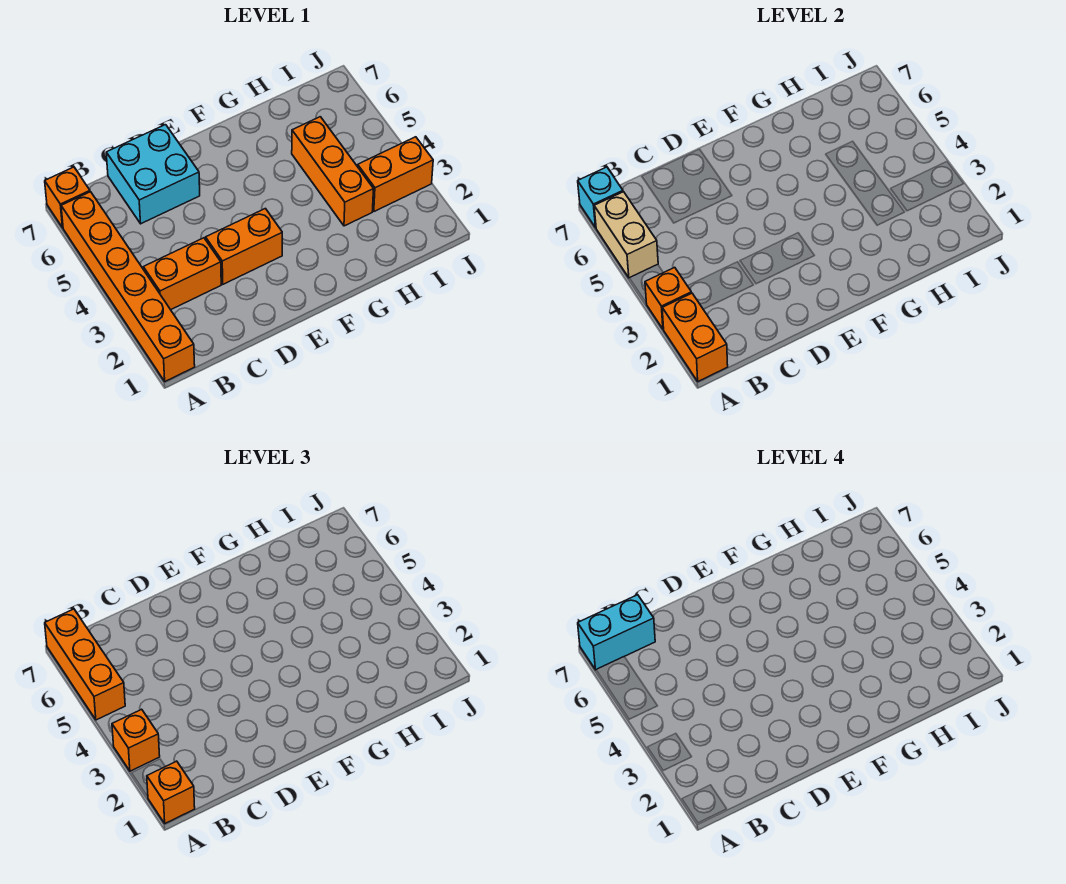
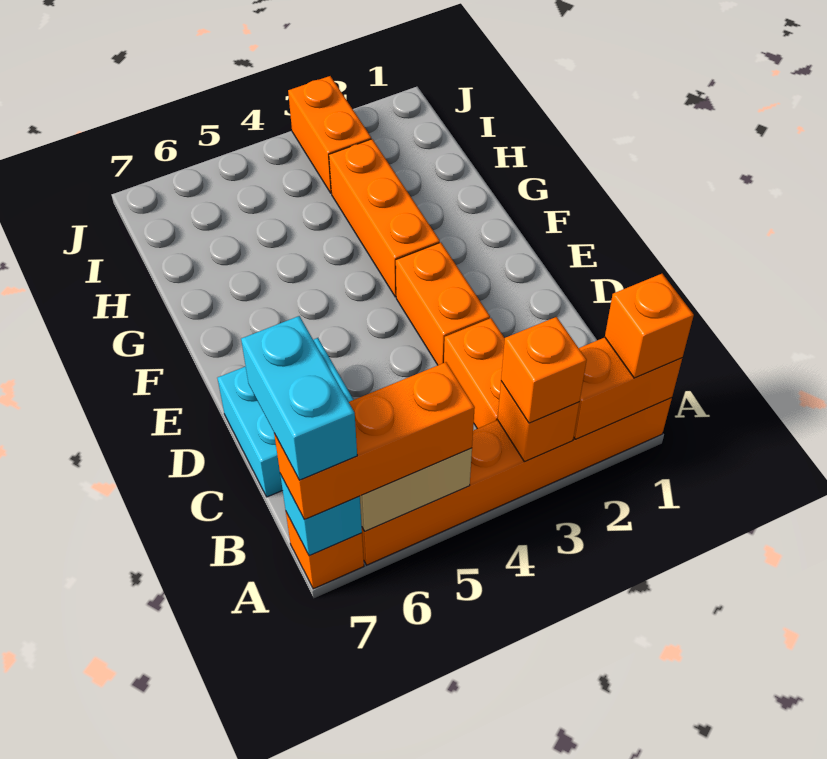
orange brick H3:H5 level 1 -> orange brick F3:H3 level 1

